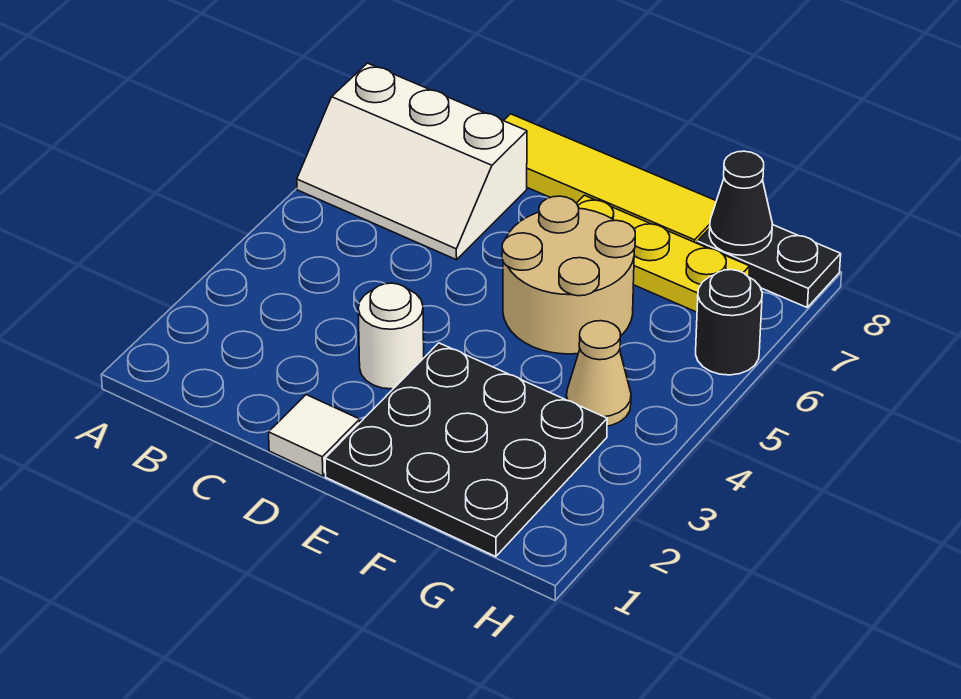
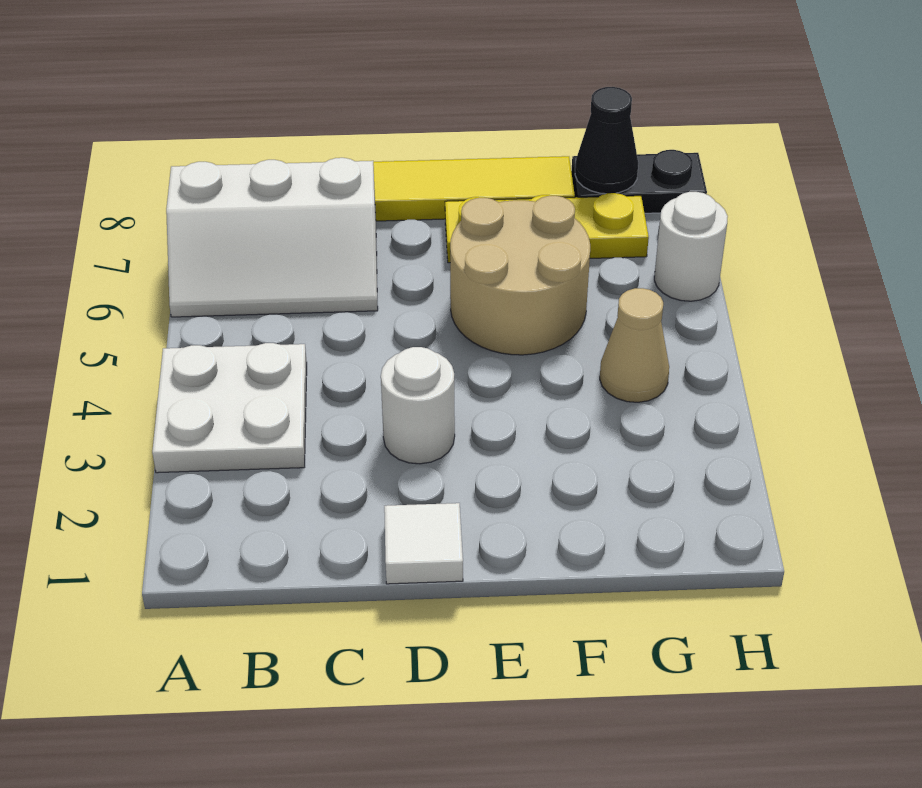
none -> white plate A3:B4 level 1
black plate E1:G3 level 1 -> none
black round brick H6 level 1 -> white round brick H6 level 1

